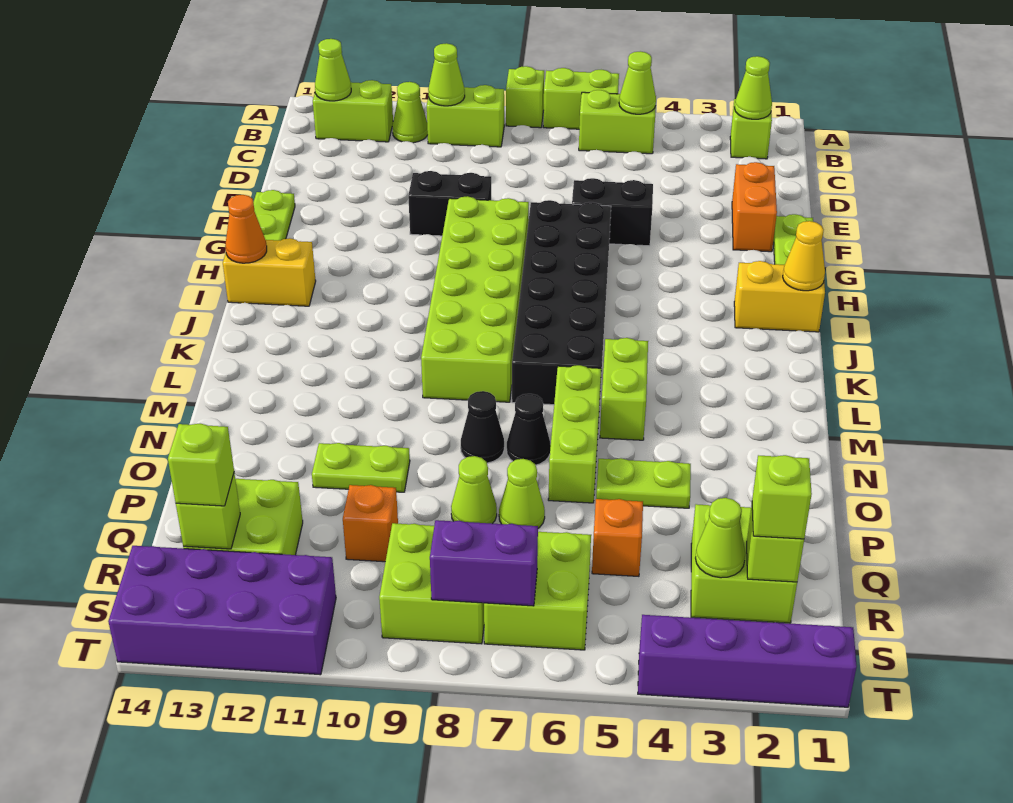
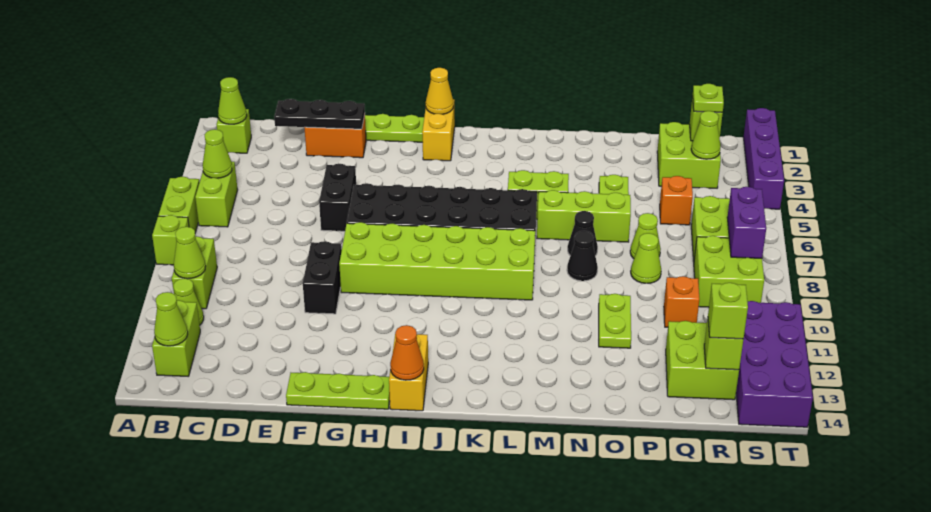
none -> black plate D2:F2 level 2
lime brick R2 level 3 -> lime plate R2 level 3

